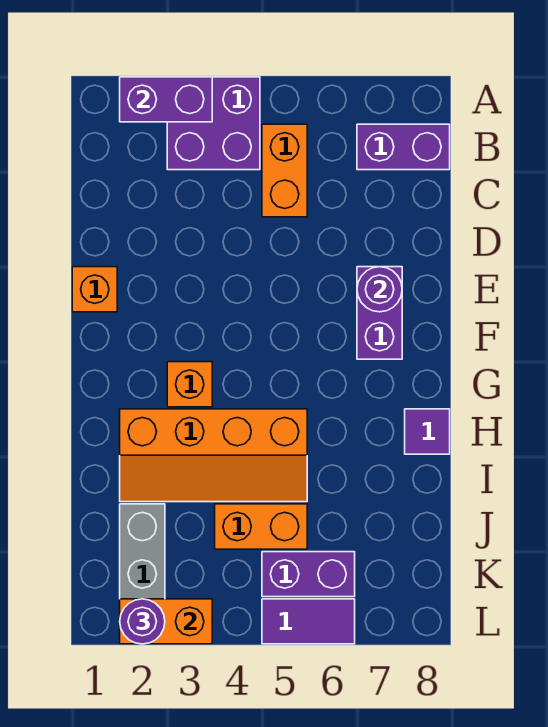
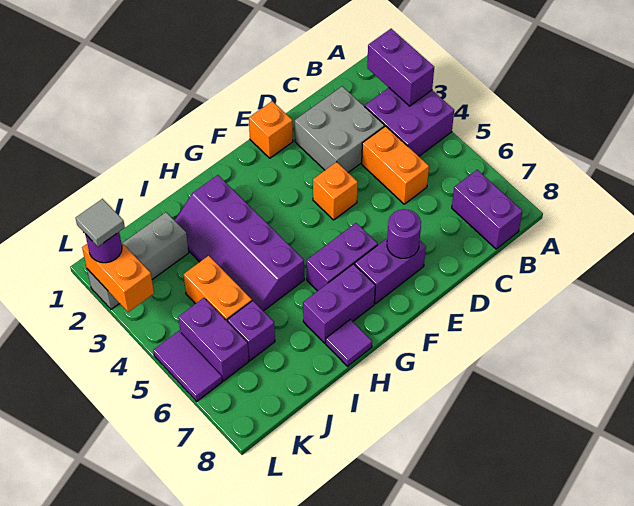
orange brick B5:C5 level 1 -> orange brick C4:C5 level 1
none -> grey brick C2:D3 level 1
none -> purple brick F6:G6 level 1
orange brick G3 level 1 -> orange brick E4 level 1
none -> purple brick G7:H7 level 1
orange slope H2:I5 level 1 top H -> purple slope H2:I5 level 1 top H
none -> purple brick J6 level 1
none -> grey tile L2 level 4

